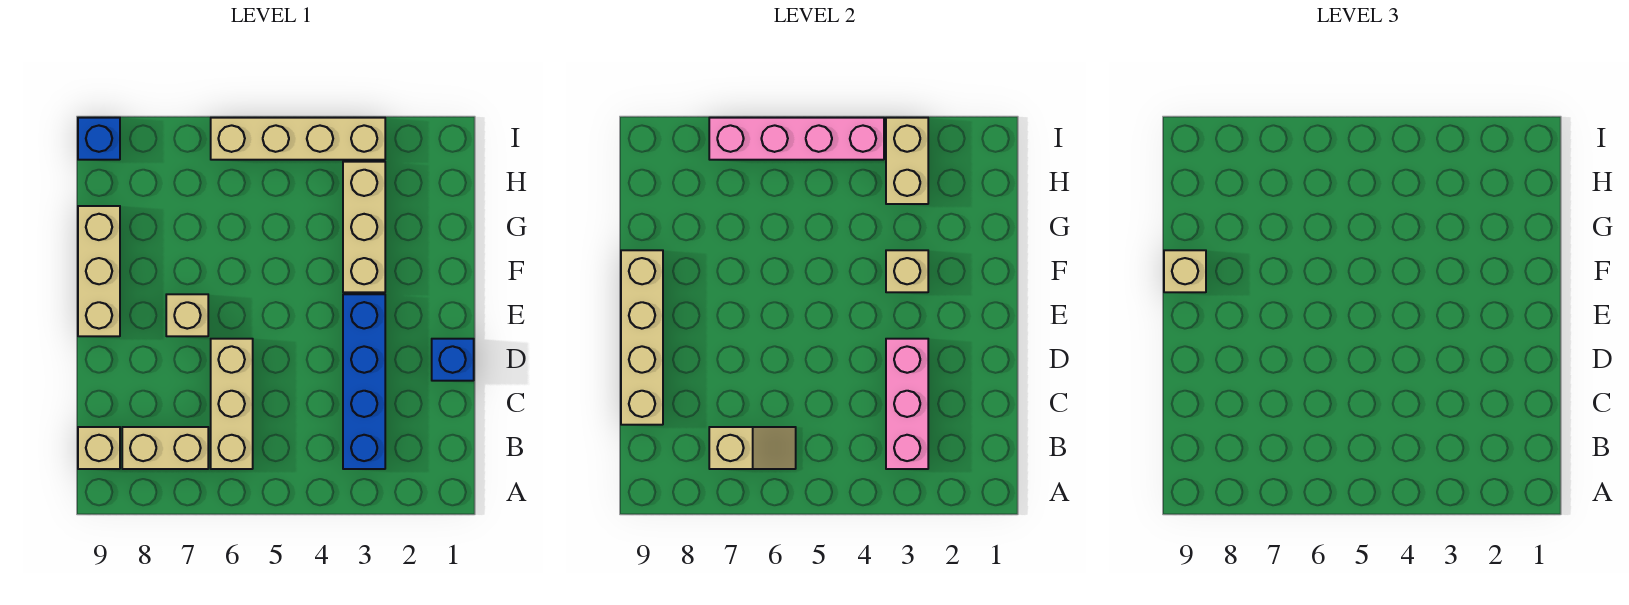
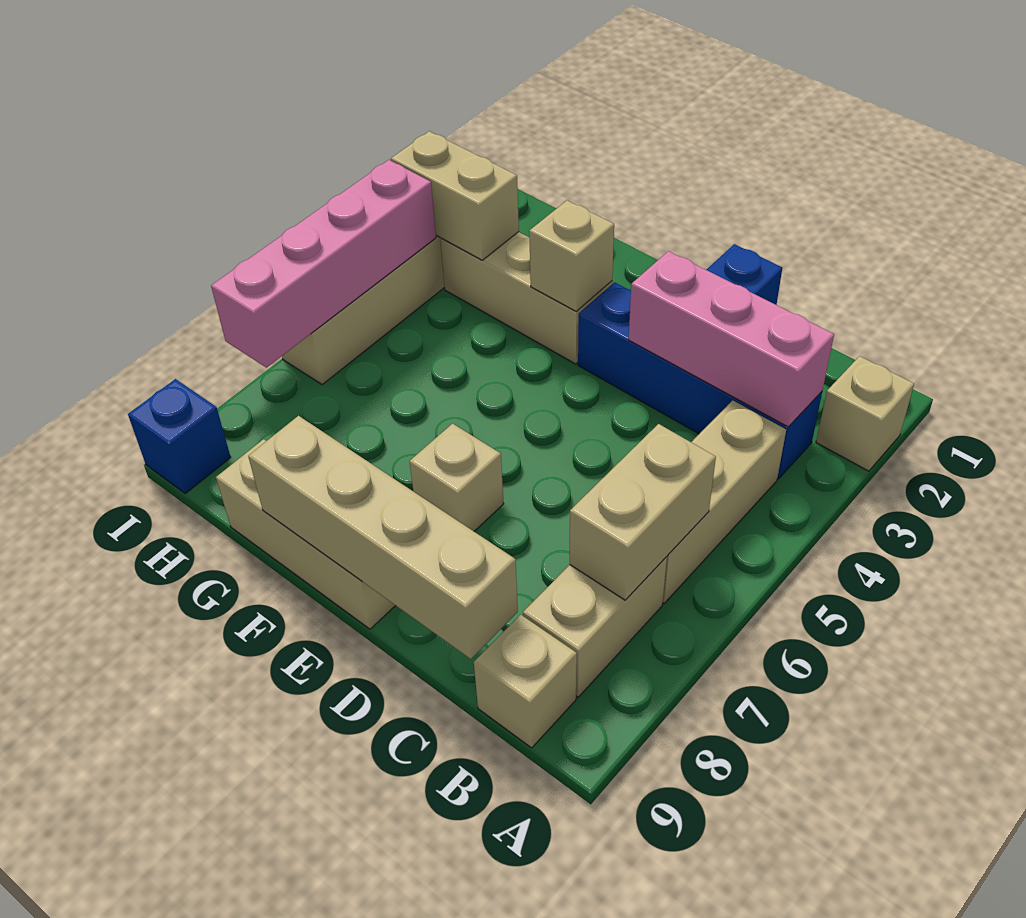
tan brick B6:D6 level 1 -> tan brick B4:B6 level 1
tan slope B6:B7 level 2 top 7 -> tan brick B6:B7 level 2
tan brick F9 level 3 -> tan brick A2 level 1

